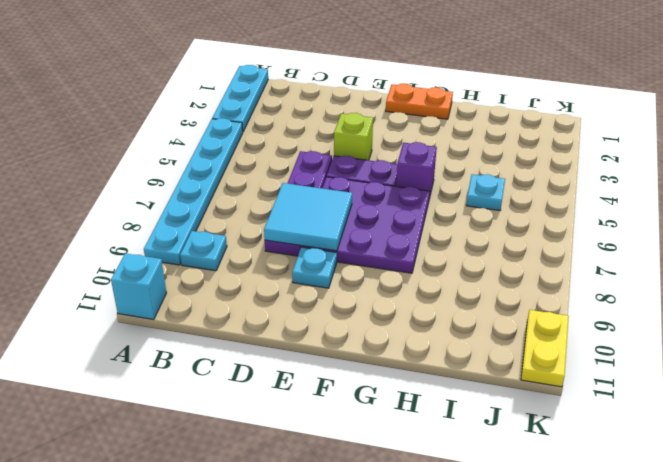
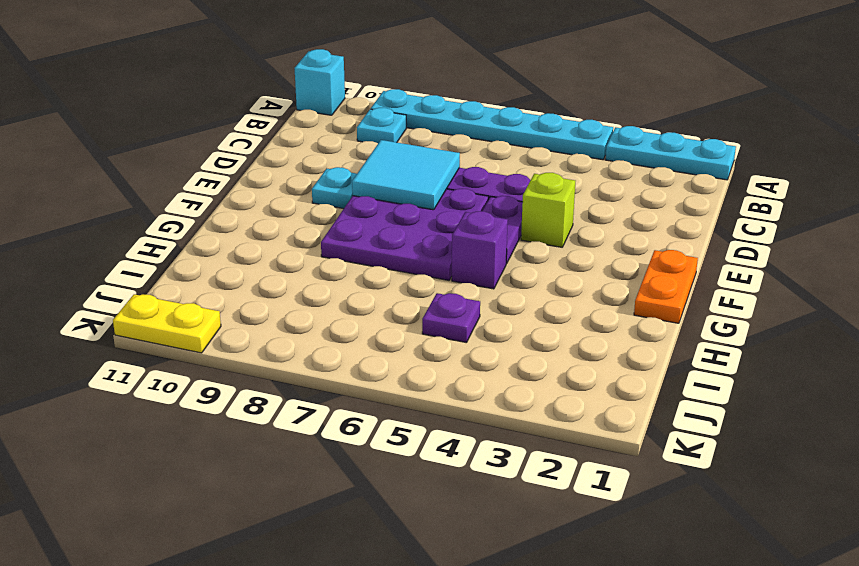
cyan plate I5 level 1 -> purple plate I5 level 1

